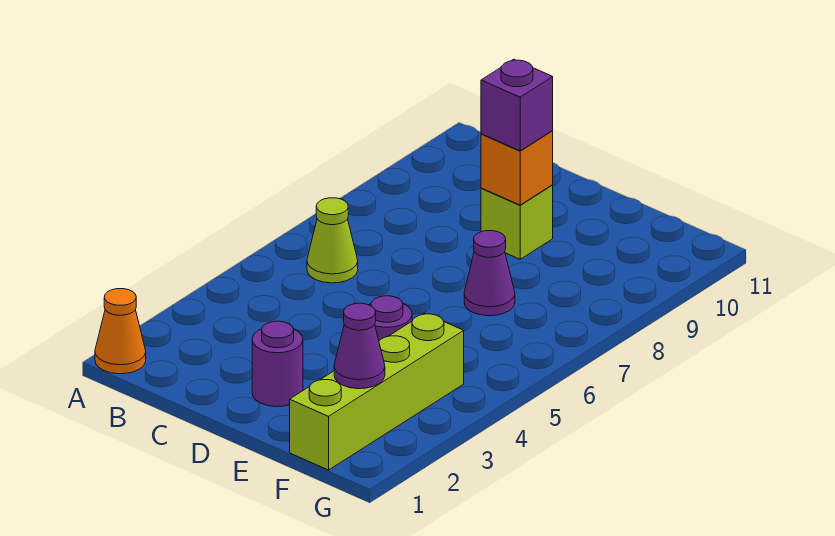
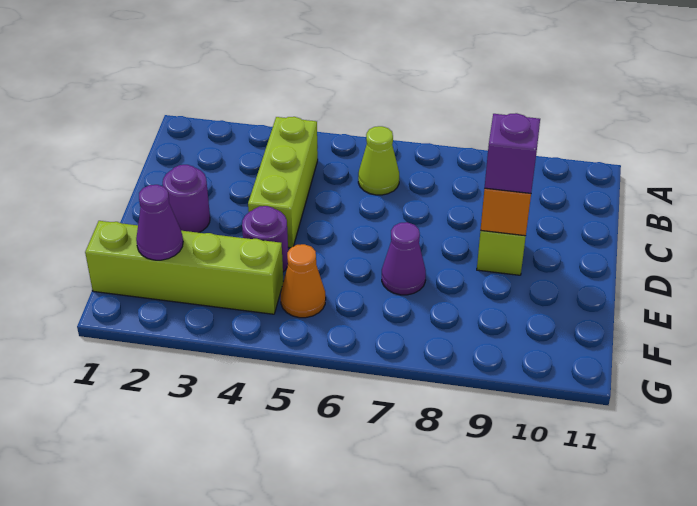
orange cone A1 level 1 -> orange cone F5 level 1
none -> lime brick B4:D4 level 1

